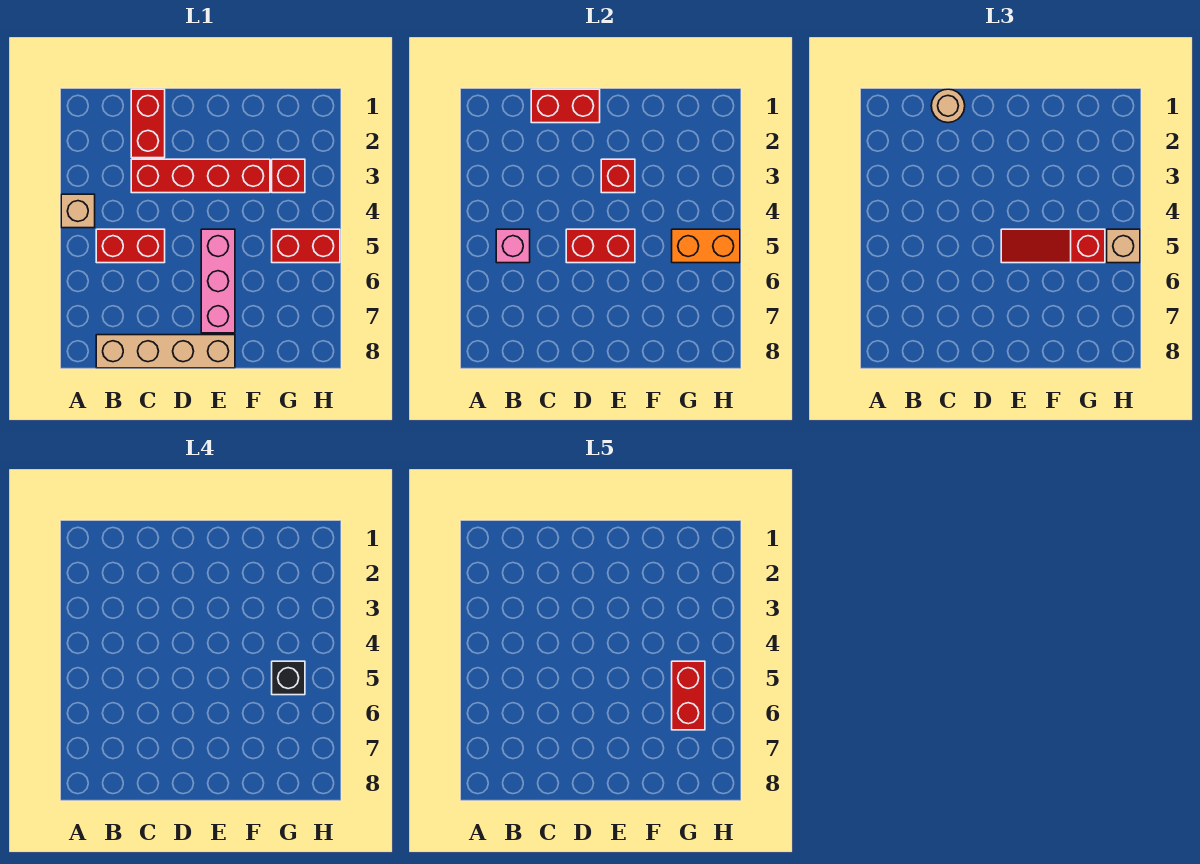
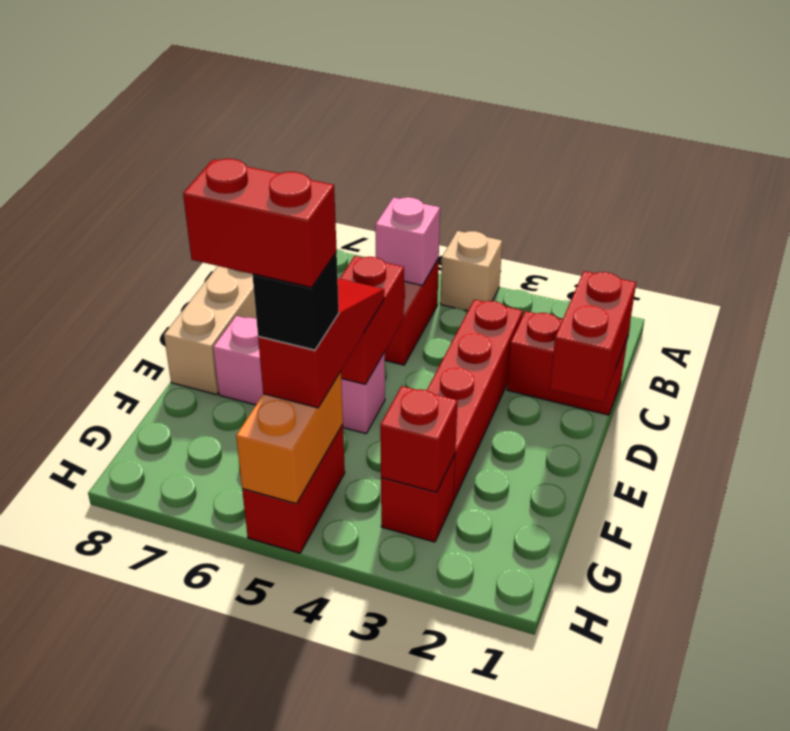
tan round brick C1 level 3 -> none
red brick E3 level 2 -> red brick G3 level 2
tan brick H5 level 3 -> none

